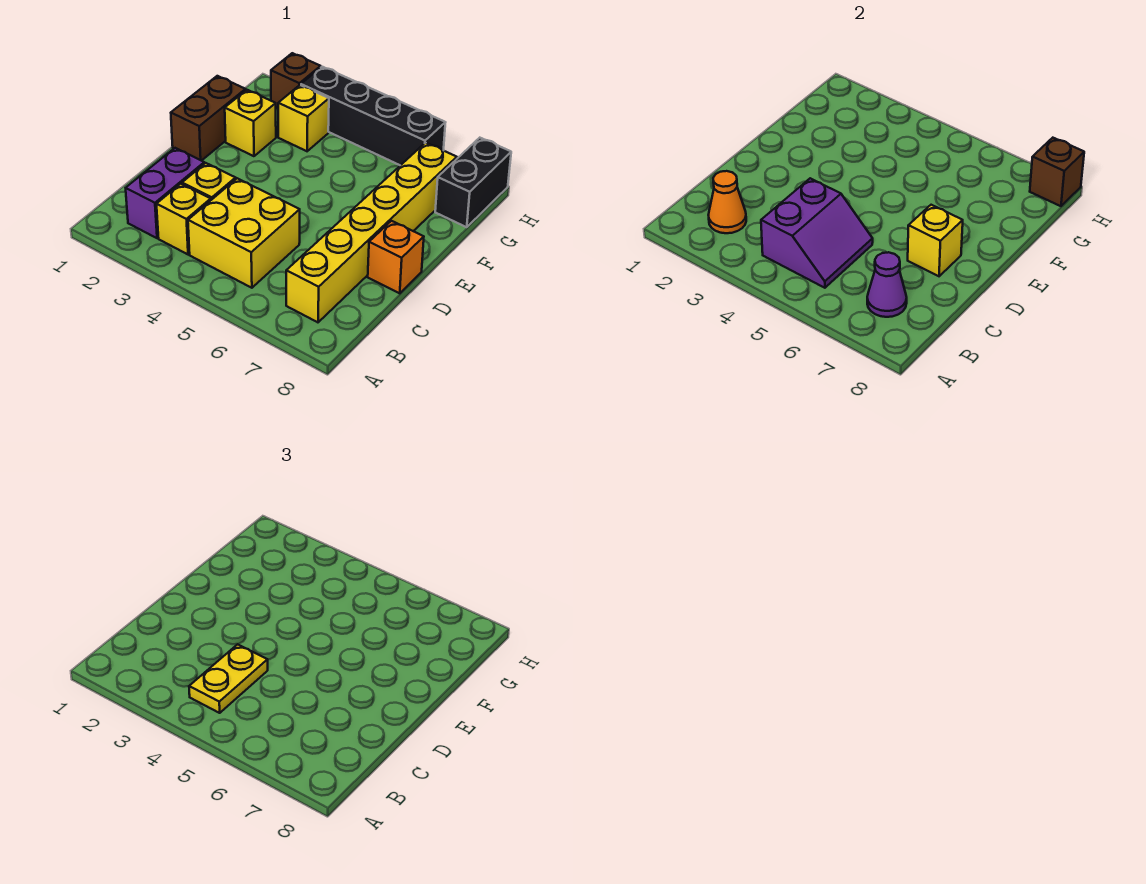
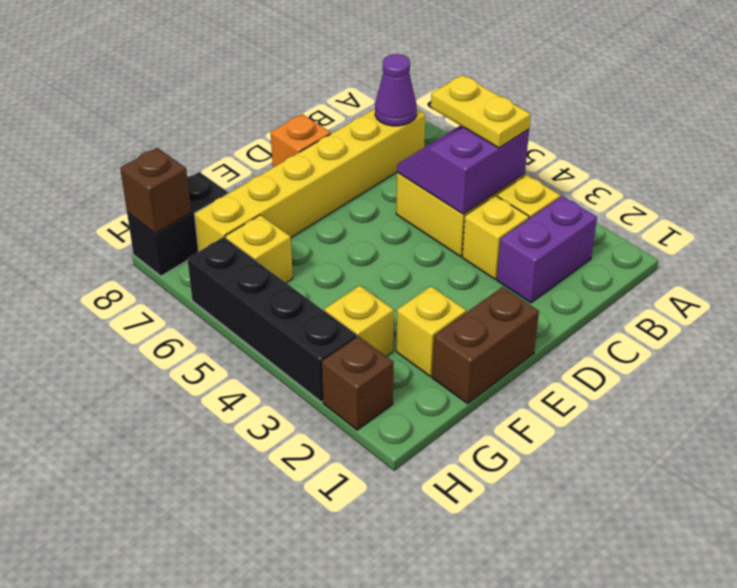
orange cone B2 level 2 -> none
yellow plate B4:C4 level 3 -> yellow plate B4:B5 level 3
yellow brick D7 level 2 -> yellow brick G6 level 1

